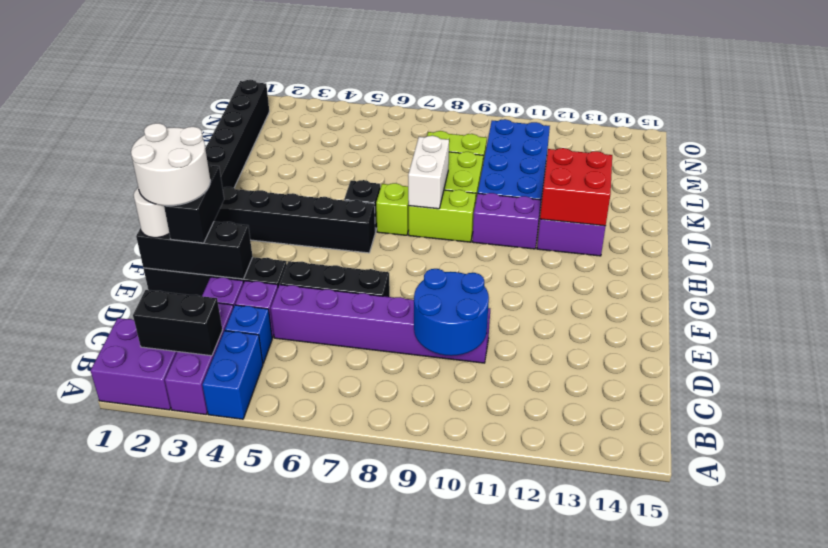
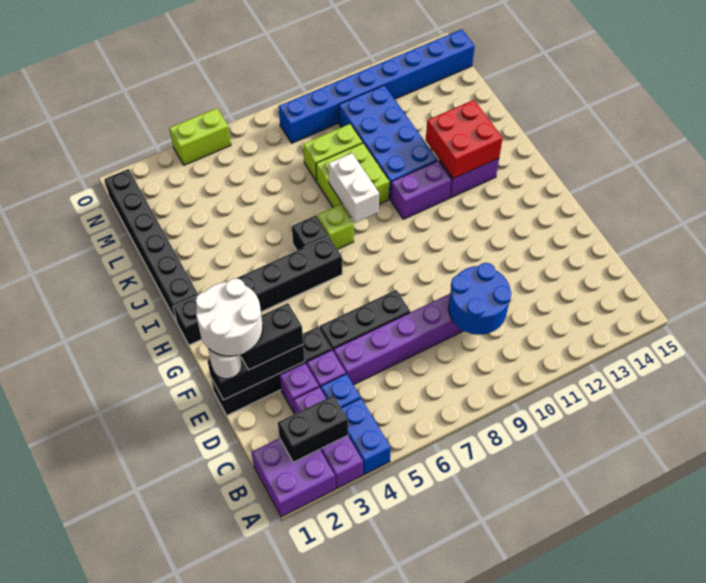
black brick E2:F2 level 3 -> black brick E2:E3 level 3
lime brick I8:I9 level 1 -> lime brick O4:O5 level 1
none -> blue brick N8:N15 level 1

